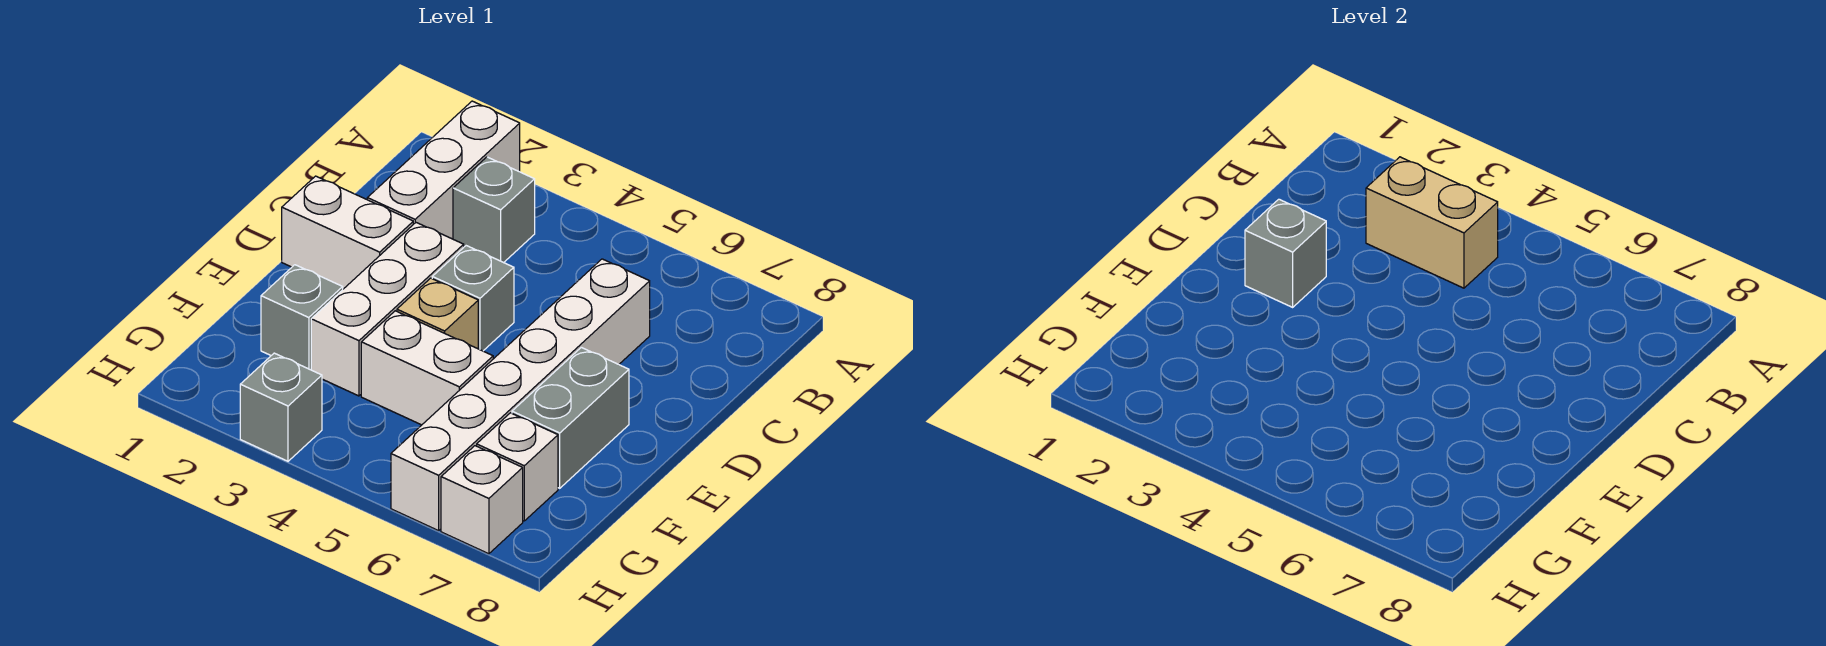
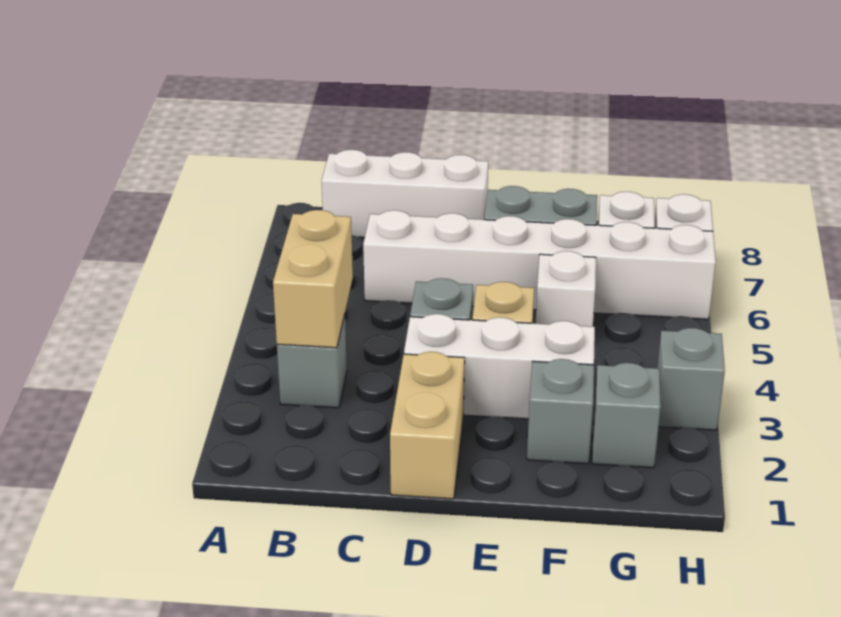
white brick A2:C2 level 1 -> white brick B8:D8 level 1
white brick D1:D2 level 1 -> tan brick D1:D2 level 1
grey brick D2 level 2 -> grey brick G2 level 1
white brick F4:F5 level 1 -> white brick F5 level 1

